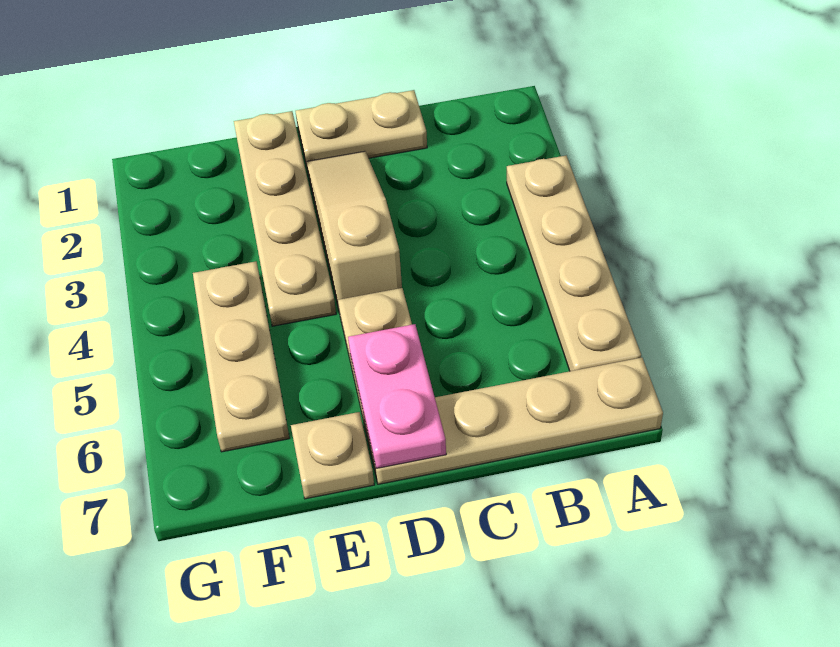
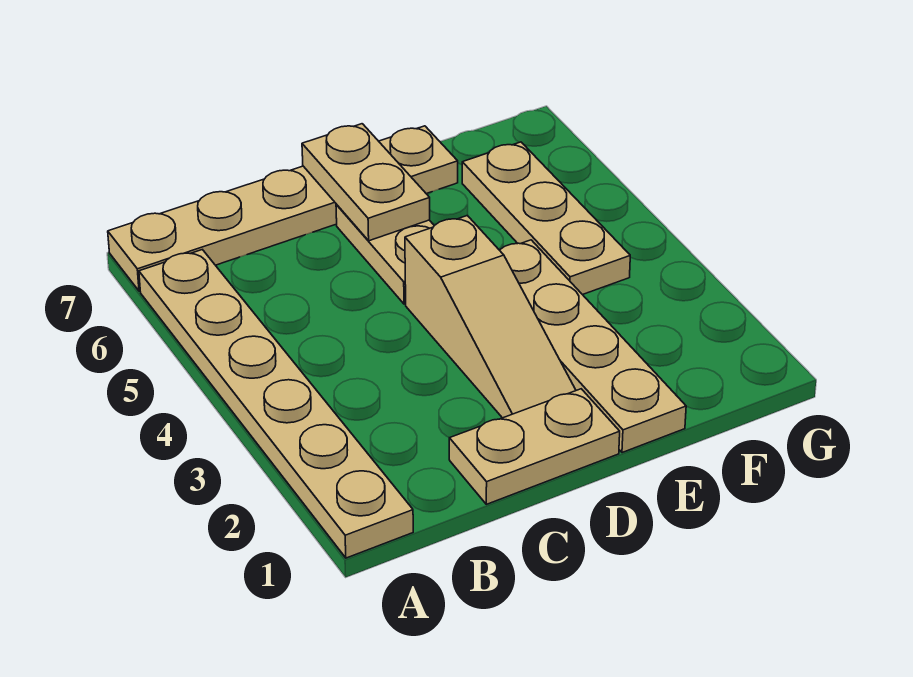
tan plate A3:A6 level 1 -> tan plate A1:A6 level 1
pink plate D6:D7 level 2 -> tan plate D6:D7 level 2

